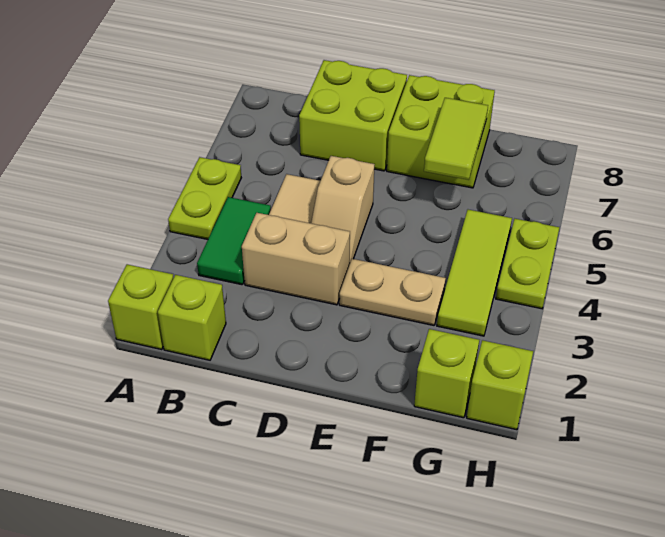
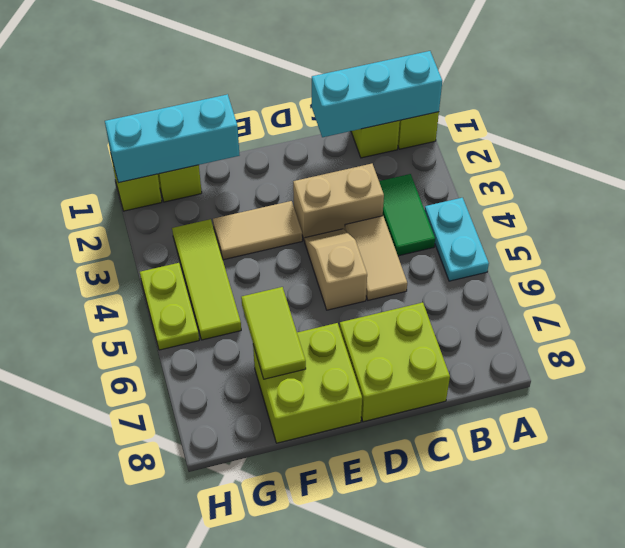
none -> cyan brick A1:C1 level 2
lime plate A4:A5 level 1 -> cyan plate A4:A5 level 1
tan plate E3:F3 level 1 -> tan tile E3:F3 level 1
none -> cyan brick F1:H1 level 2

